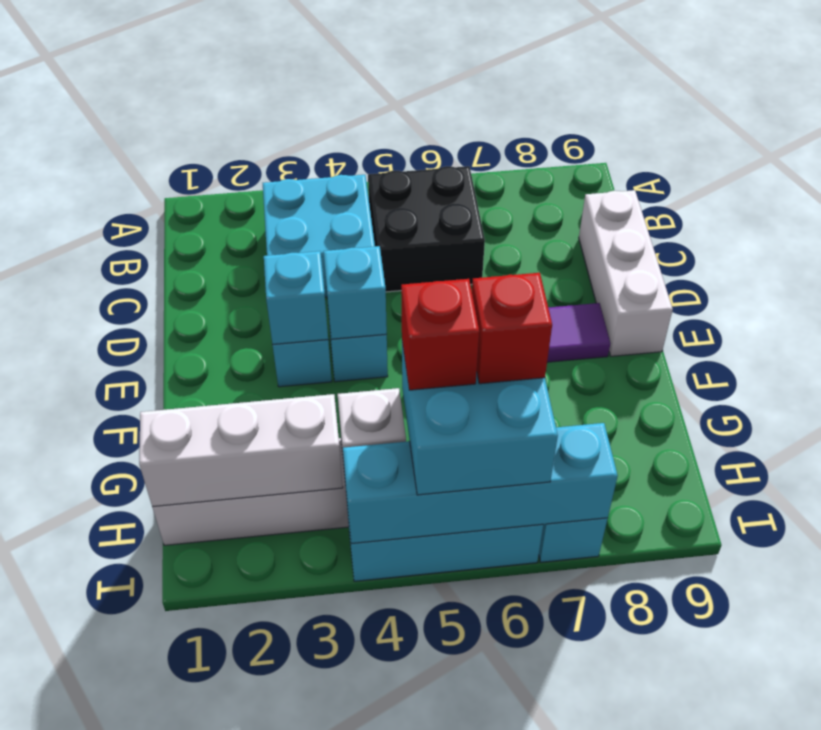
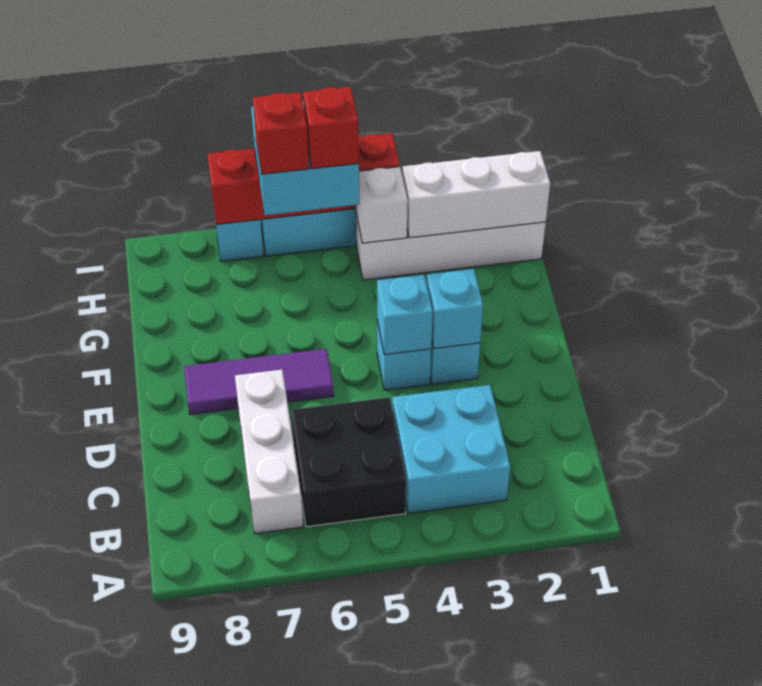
white brick C9:E9 level 1 -> white brick B7:D7 level 1
cyan brick I4:I7 level 2 -> red brick I4:I7 level 2

